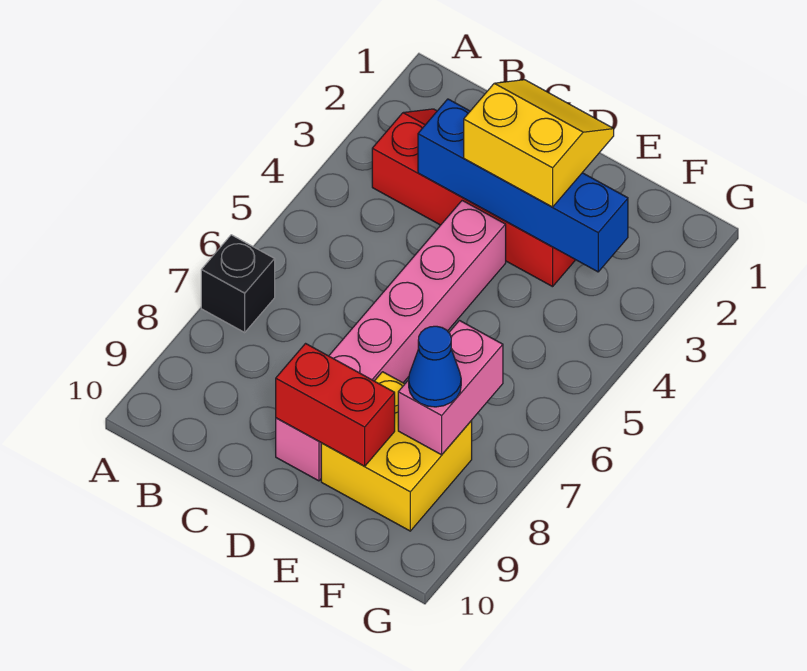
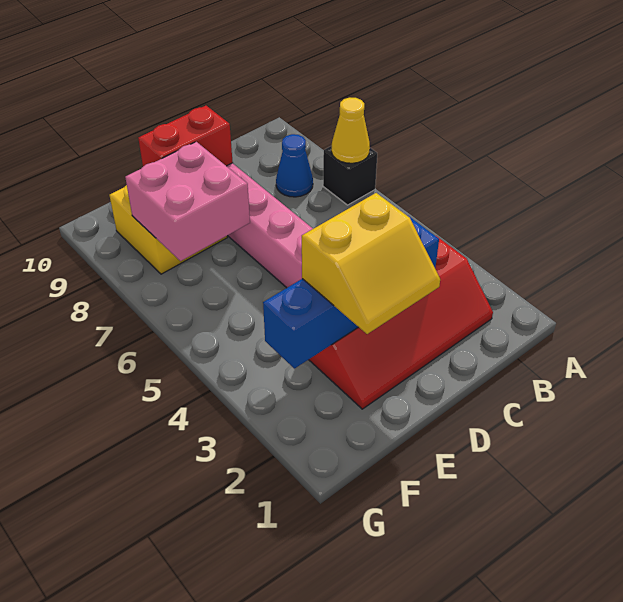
none -> yellow cone A7 level 2
pink brick F7:F8 level 2 -> pink brick E7:F8 level 2
blue cone F8 level 3 -> blue cone B8 level 1

